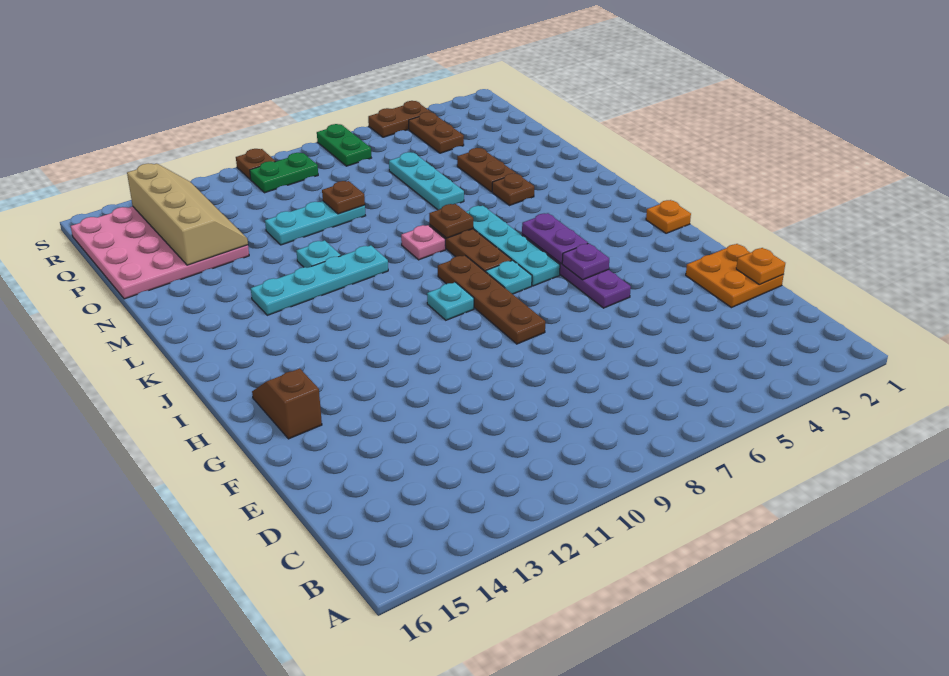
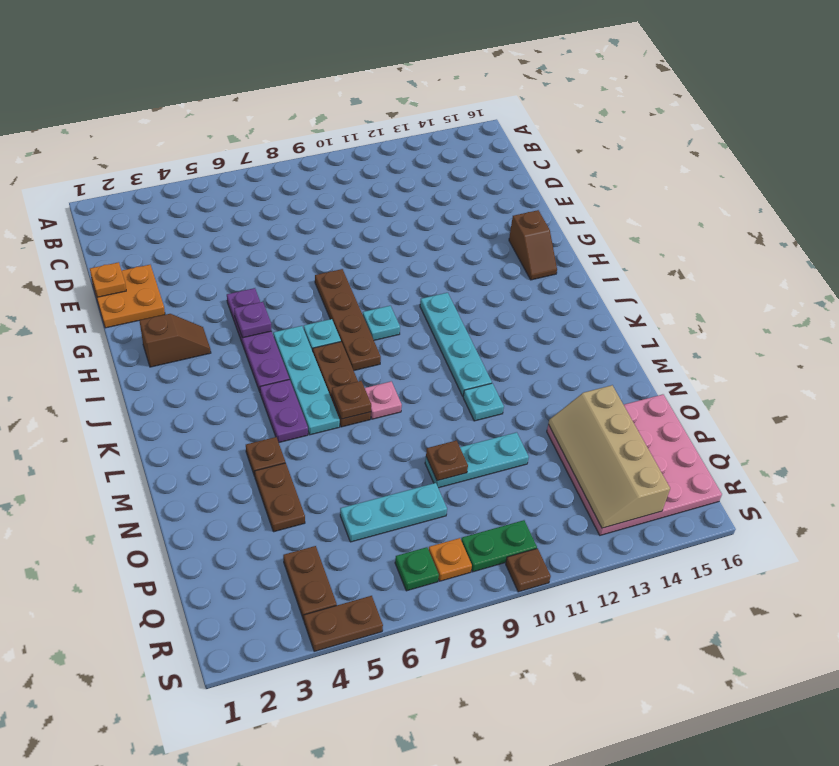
none -> brown slope H2:H3 level 1 top 2
orange plate I1 level 1 -> orange plate R8 level 1
purple plate I5:J5 level 2 -> purple plate K5:L5 level 1
cyan plate L10:L13 level 1 -> cyan plate I11:L11 level 1
cyan plate N6:P6 level 1 -> cyan plate P6:P8 level 1
green plate R7:S7 level 1 -> green plate R7 level 1

